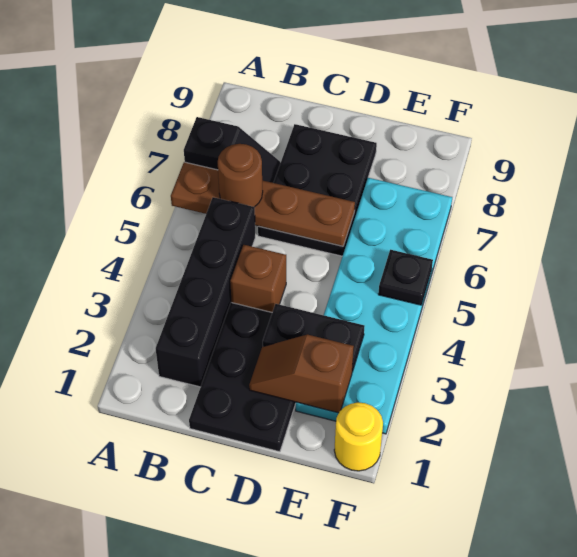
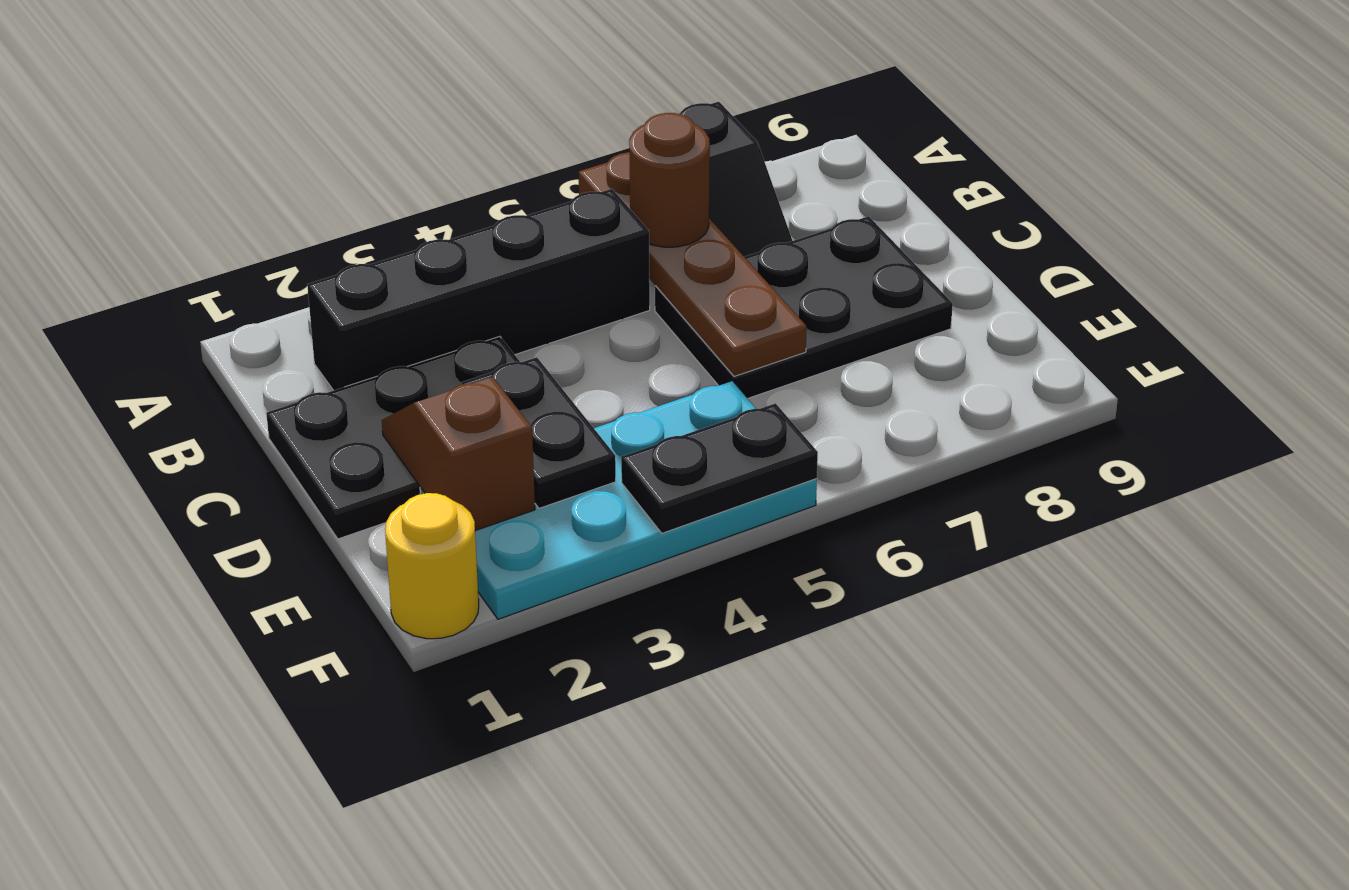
brown brick C4 level 1 -> none
cyan plate E2:F7 level 1 -> cyan plate E2:F5 level 1
black plate F5 level 2 -> black plate F4:F5 level 2

